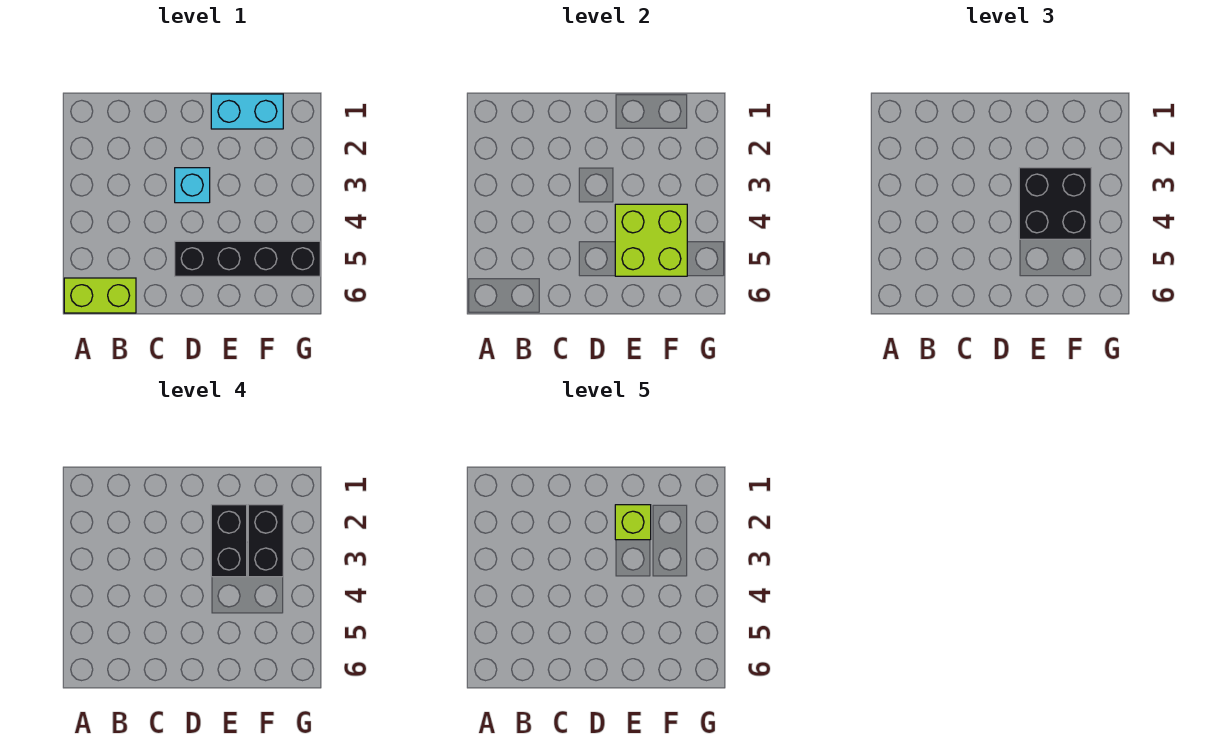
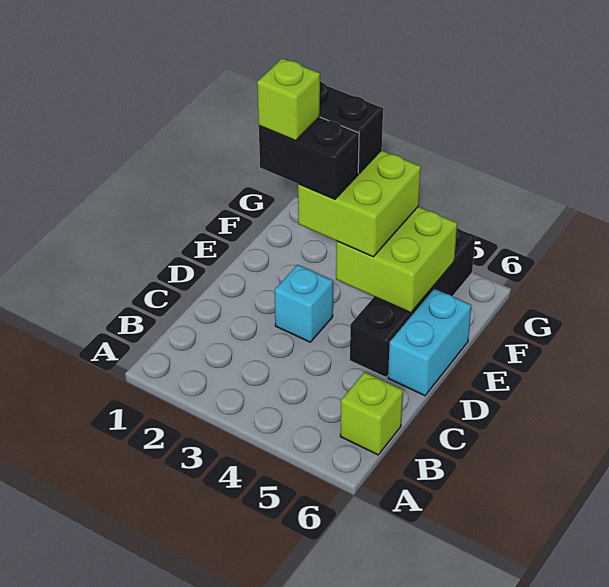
lime brick A6:B6 level 1 -> lime brick B6 level 1
cyan brick E1:F1 level 1 -> cyan brick D6:E6 level 1
black brick E3:F4 level 3 -> lime brick E3:F4 level 3

